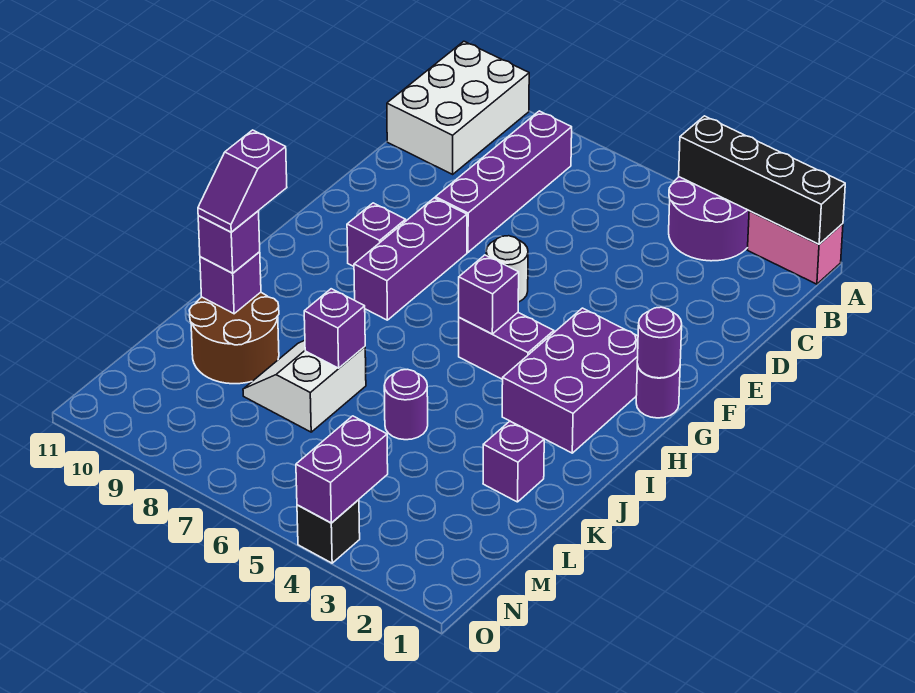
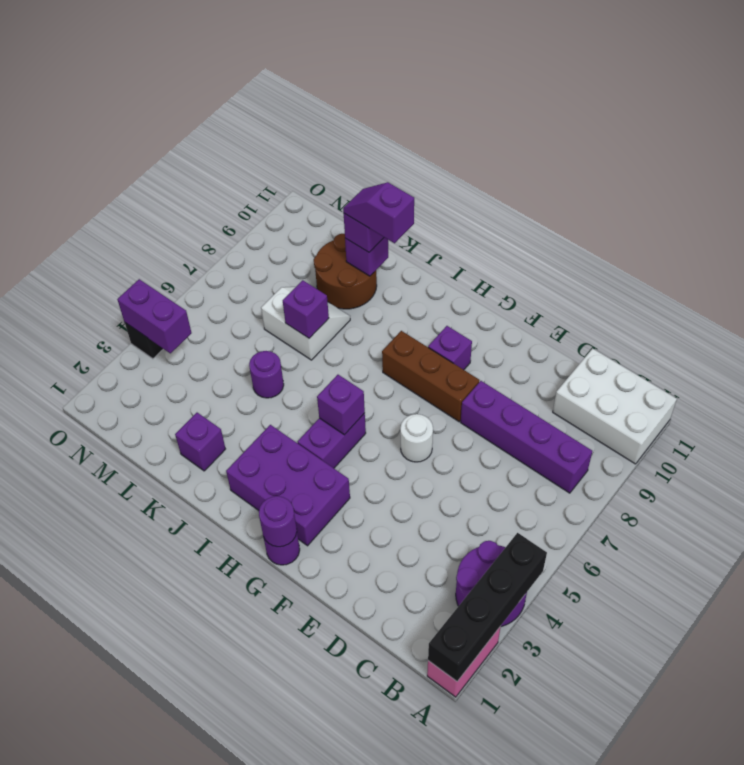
purple brick F8:H8 level 1 -> brown brick F8:H8 level 1

